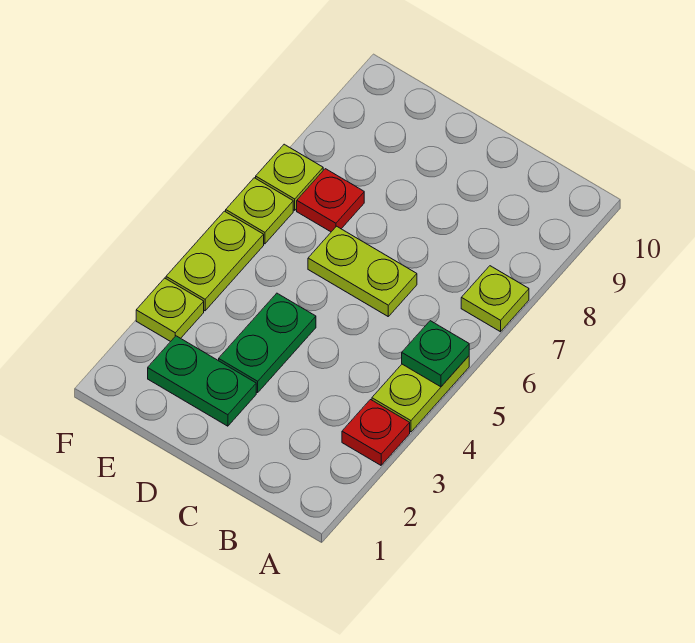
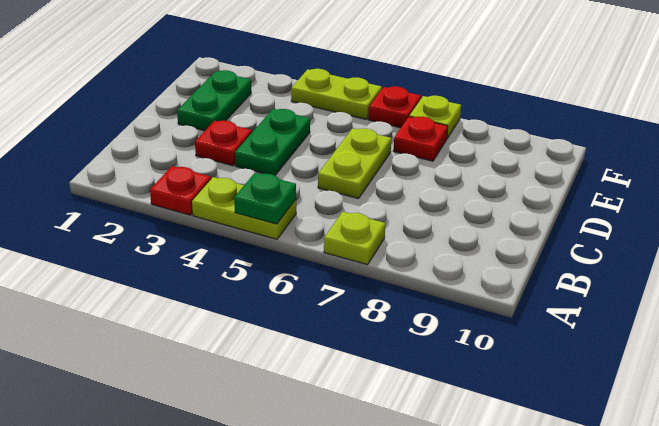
none -> red plate C3 level 1
green plate D3:D4 level 1 -> green plate C4:D4 level 1
lime plate F3 level 1 -> none
lime plate F6 level 1 -> red plate F6 level 1

